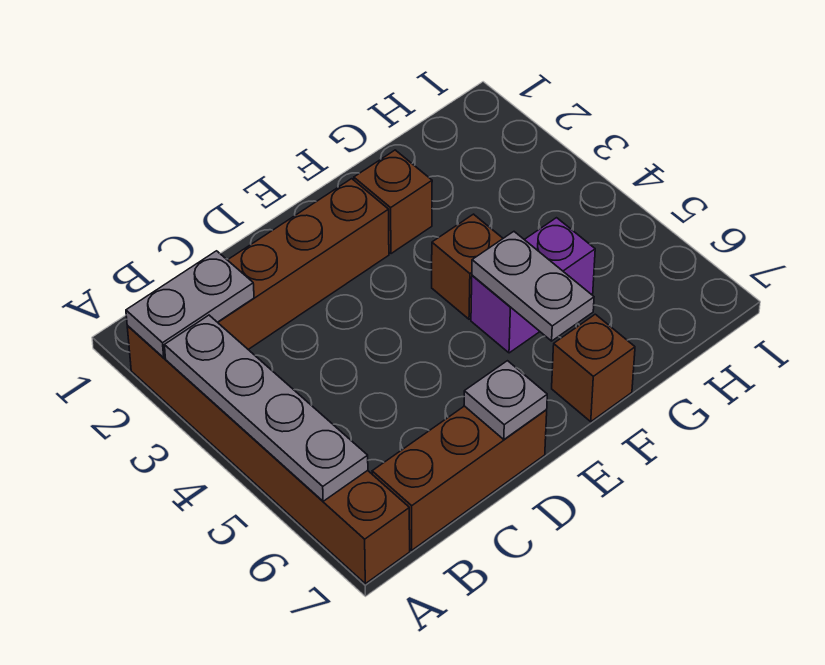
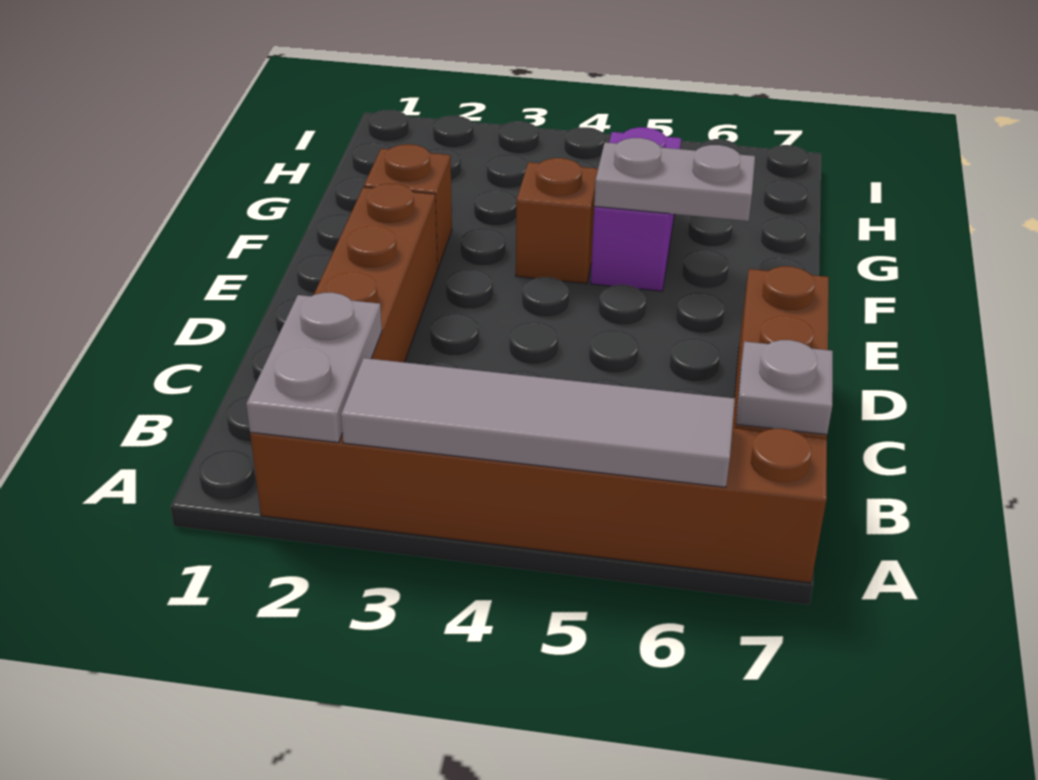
grey plate A3:A6 level 2 -> grey tile A3:A6 level 2
grey plate D7 level 2 -> grey plate B7 level 2
brown brick F7 level 1 -> none

